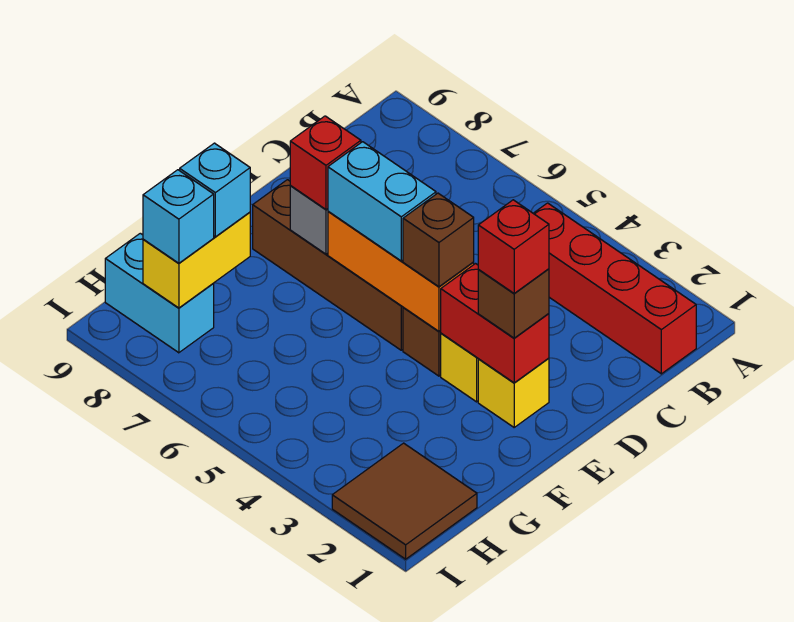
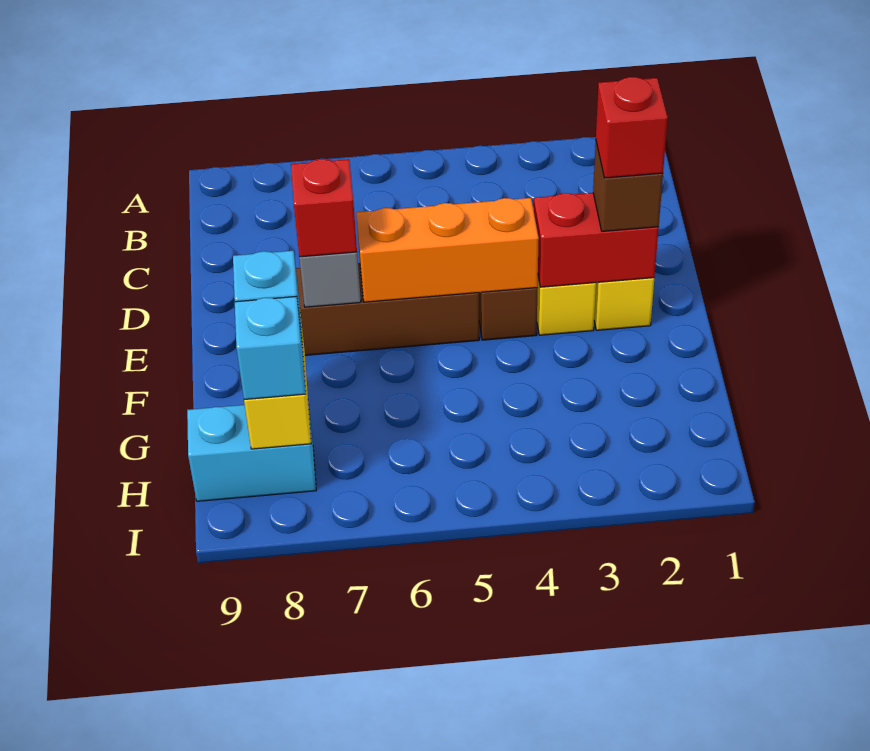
red brick B1:B4 level 1 -> none
brown brick E4 level 3 -> none
cyan brick E5:E6 level 3 -> none
brown tile H1:I2 level 1 -> none

